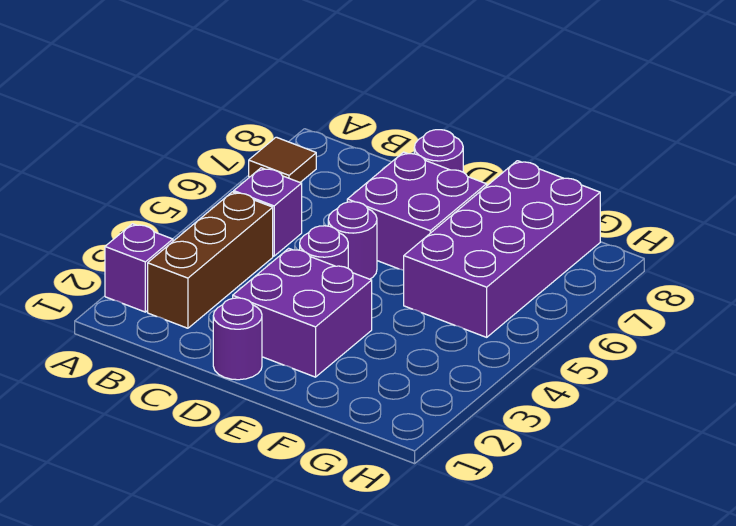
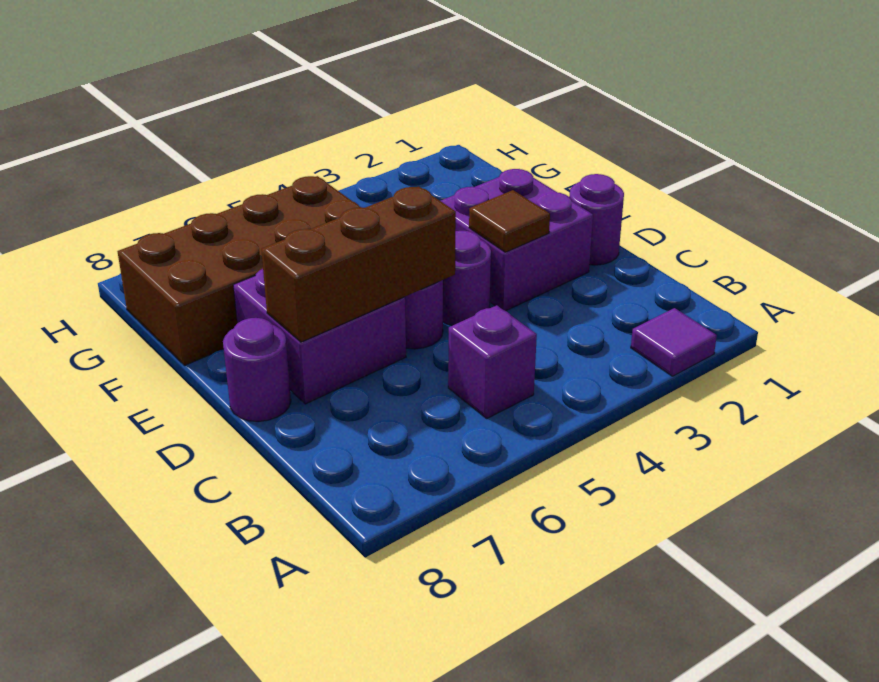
purple brick A2 level 1 -> purple tile A2 level 1
brown tile A7 level 1 -> brown tile D3 level 2
brown brick B2:B4 level 1 -> brown brick D5:D7 level 2
purple brick F5:G8 level 1 -> brown brick F5:G8 level 1

